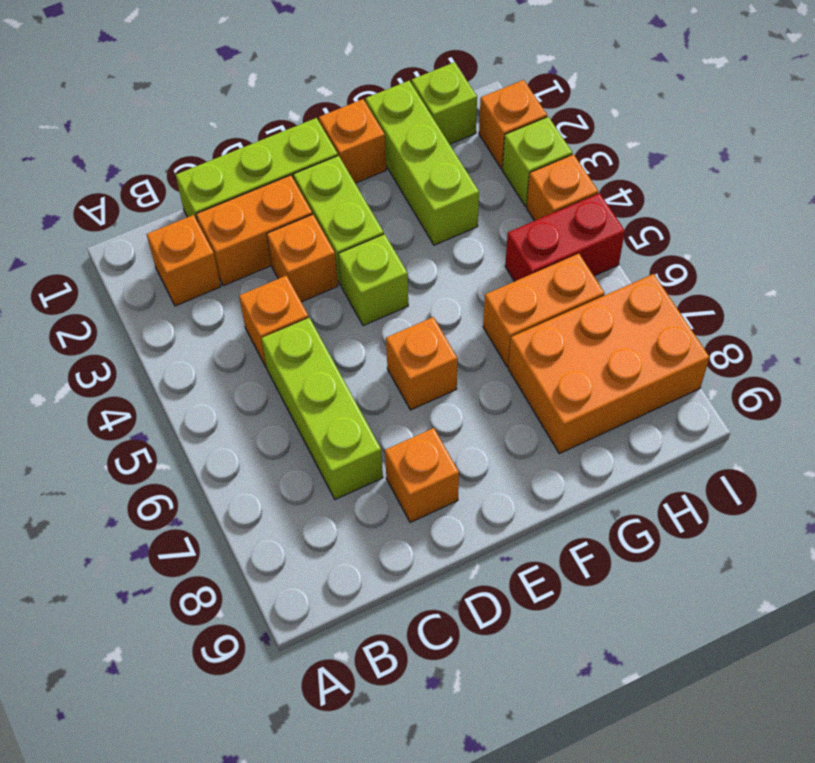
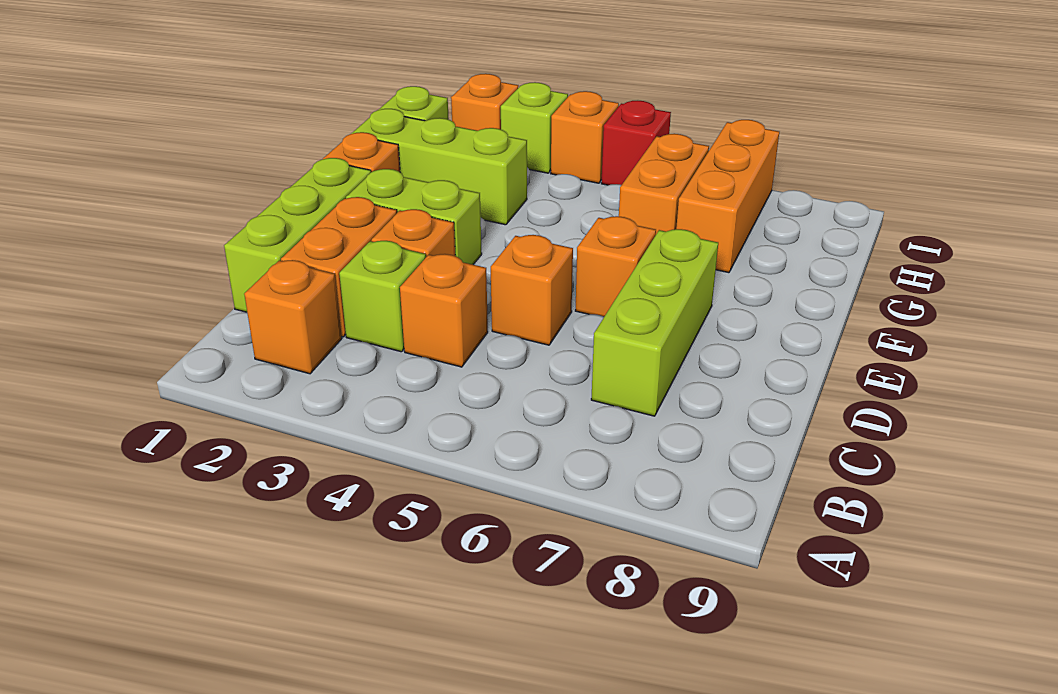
lime brick C5:C7 level 1 -> lime brick C7:E7 level 1
orange brick D8 level 1 -> orange brick D5 level 1
lime brick E4 level 1 -> lime brick C3 level 1
orange brick G7:I8 level 1 -> orange brick G7:I7 level 1
red brick H5:I5 level 1 -> red brick I5 level 1

